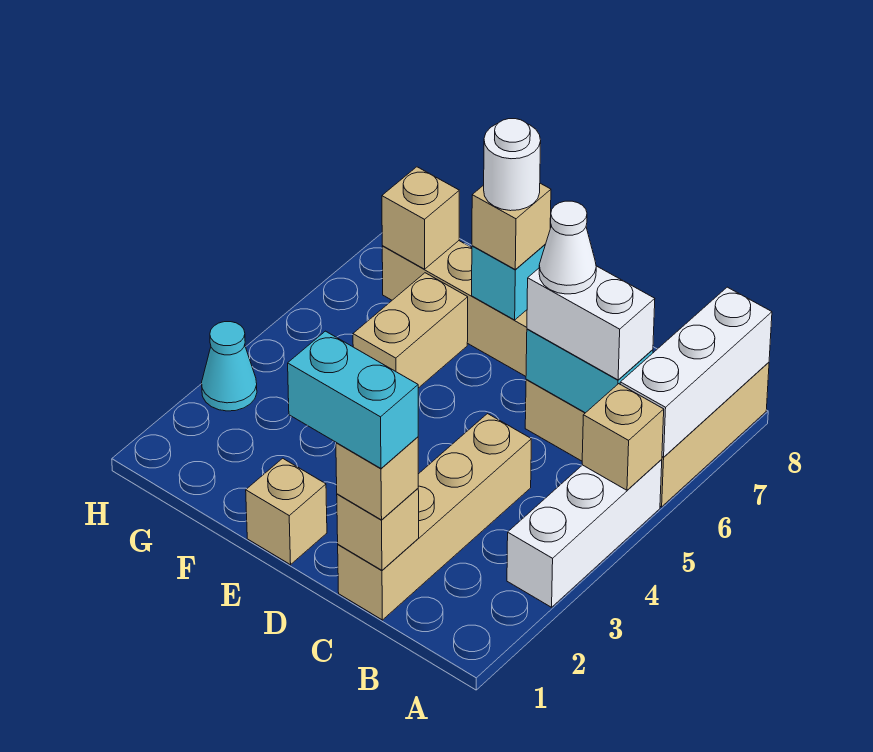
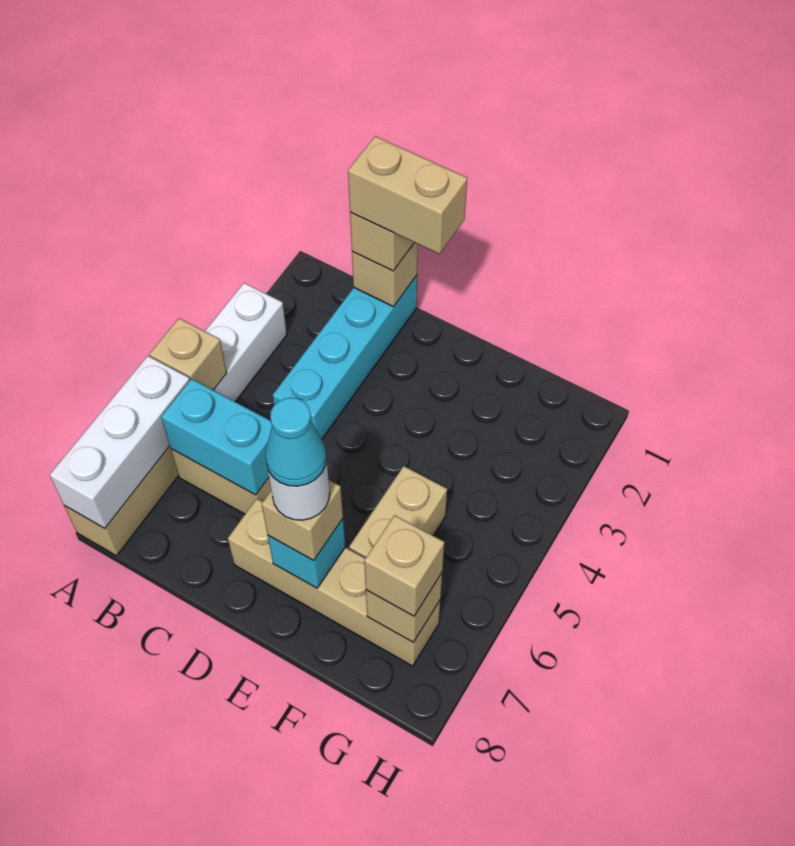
white brick B6:C6 level 3 -> none
tan brick C1:C4 level 1 -> cyan brick C1:C4 level 1
cyan brick C1:D1 level 4 -> tan brick C1:D1 level 4
white cone C6 level 4 -> none
tan brick E1 level 1 -> tan brick G7 level 3
cyan cone H3 level 1 -> cyan cone E7 level 5

